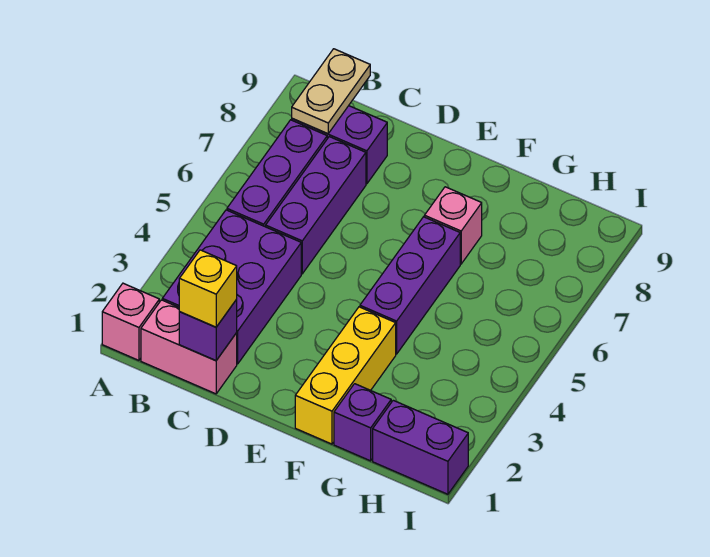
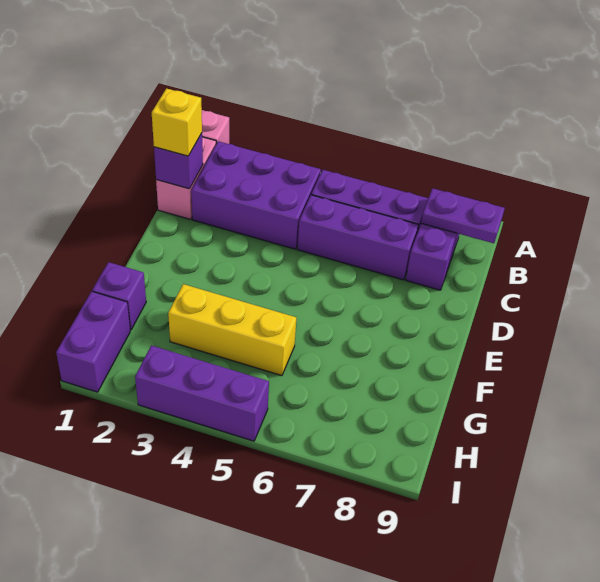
tan plate B8:B9 level 2 -> purple plate B8:B9 level 2
yellow brick F1:F3 level 1 -> yellow brick G3:G5 level 1
purple brick F4:F6 level 1 -> purple brick I3:I5 level 1
pink brick F7 level 1 -> none

